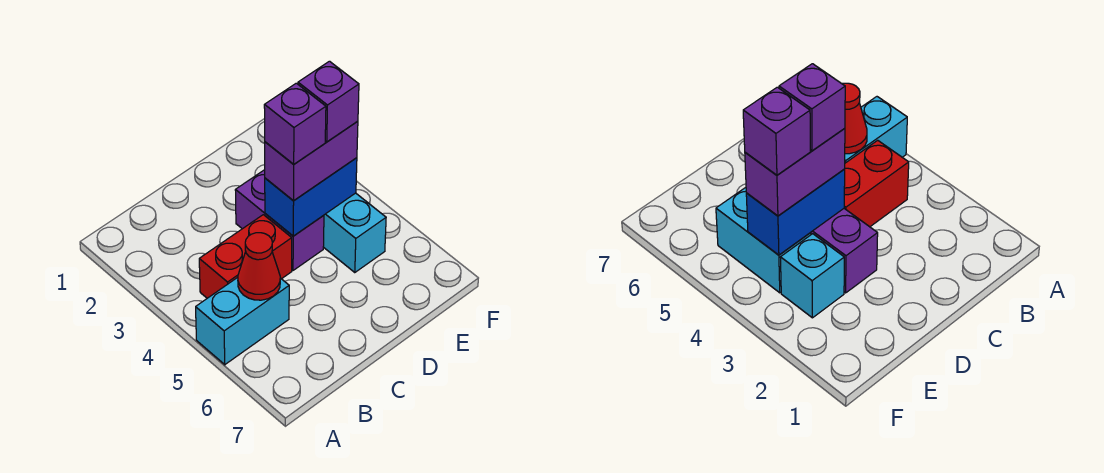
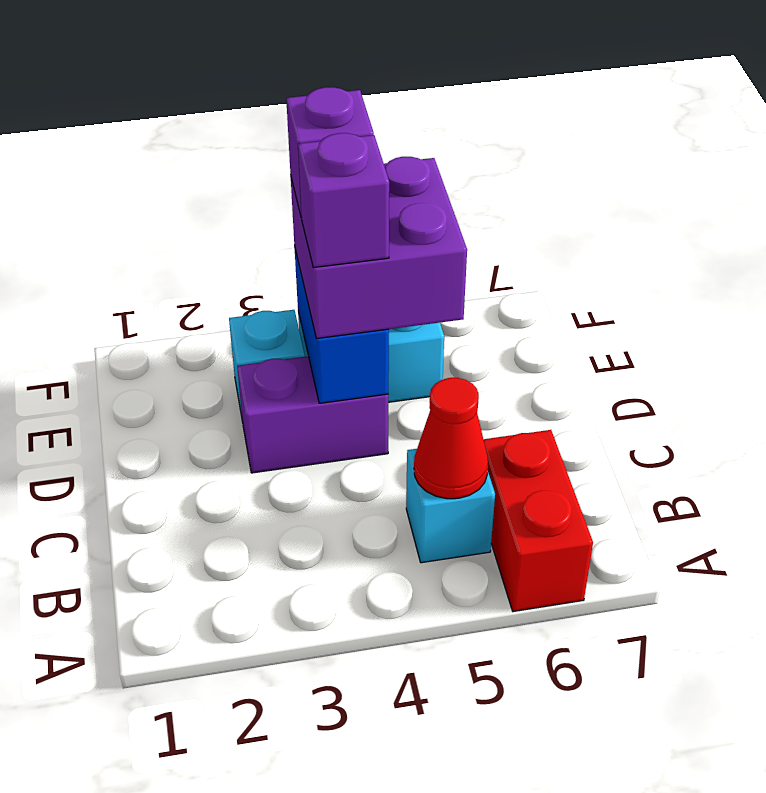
cyan brick A5:B5 level 1 -> cyan brick B5 level 1
red brick B4:C4 level 1 -> red brick A6:B6 level 1
purple brick D4:E4 level 3 -> purple brick D4:E5 level 3

